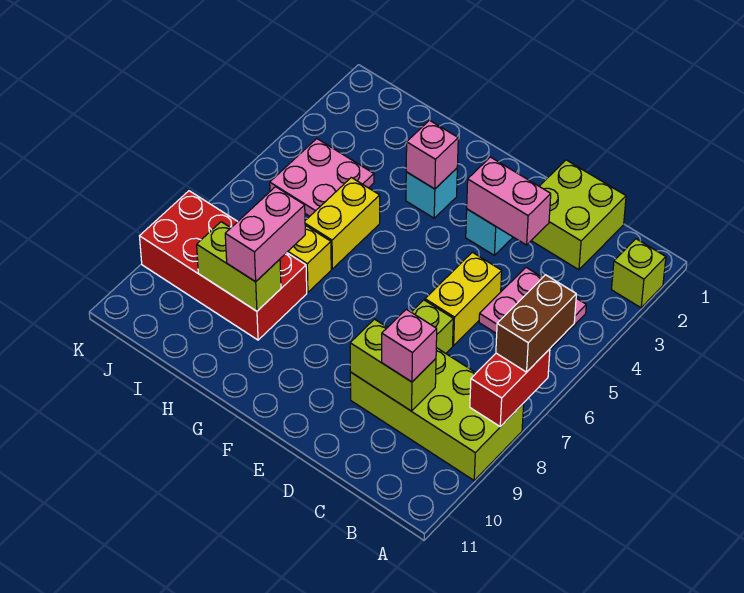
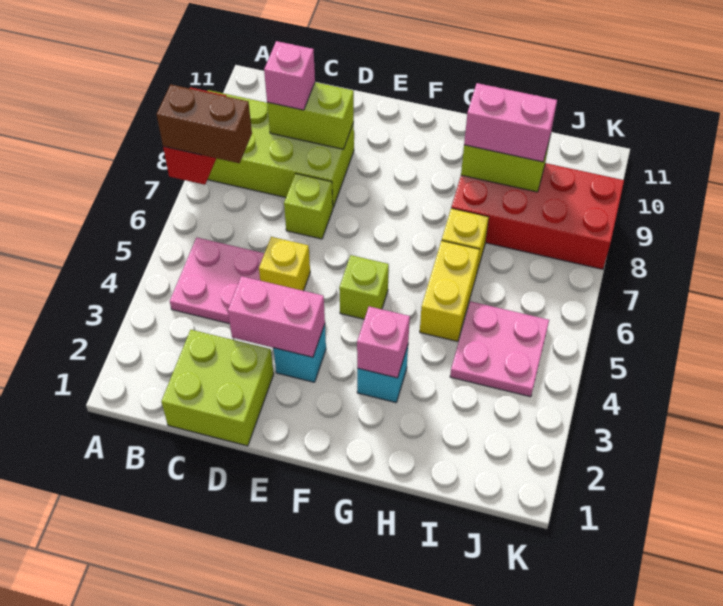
lime brick A2 level 1 -> lime brick F5 level 1
brown brick A6:A7 level 3 -> brown brick A7:B7 level 3
yellow brick D5:D6 level 1 -> yellow brick D5 level 1
pink brick H8:H9 level 3 -> pink brick H9:I9 level 3

